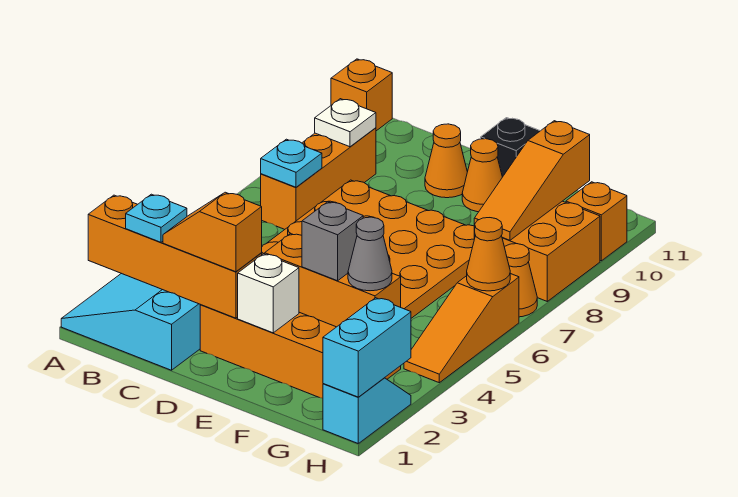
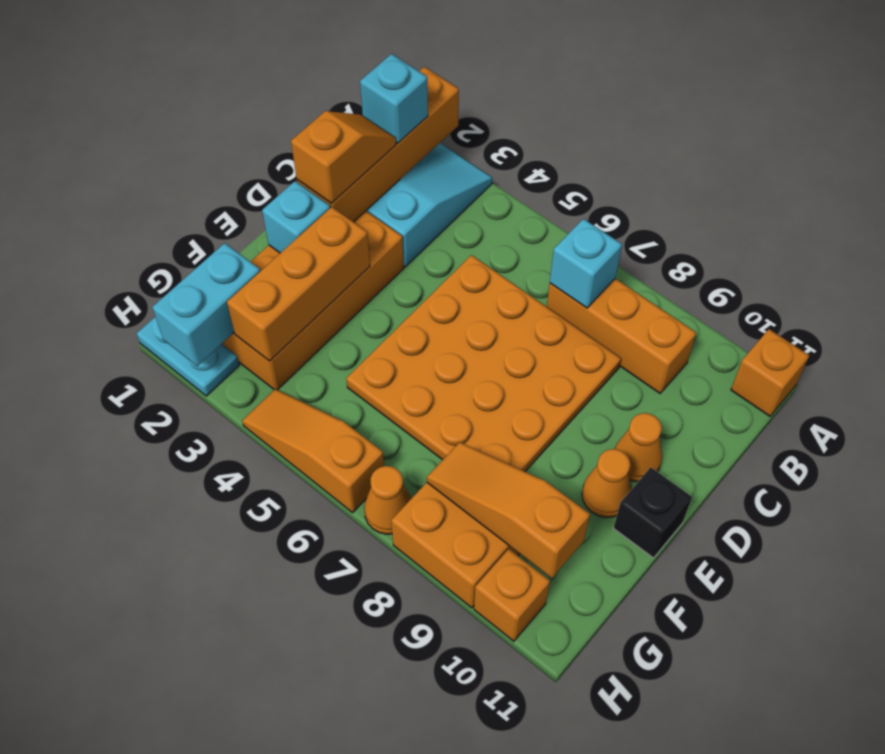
cyan plate B2 level 3 -> cyan brick B2 level 3
cyan plate B7 level 2 -> cyan brick B7 level 2
white plate B9 level 2 -> none
white brick E2 level 2 -> cyan brick E2 level 2
grey brick F3 level 3 -> none
grey cone G3 level 3 -> none
cyan slope H1:H2 level 1 top 1 -> cyan plate H1:H2 level 1
cyan brick H1:H2 level 2 -> cyan brick G2:H2 level 2
orange cone H6 level 2 -> none

